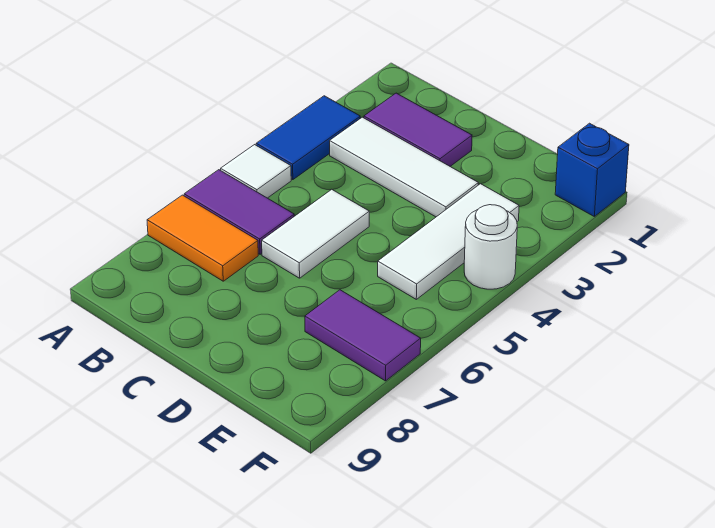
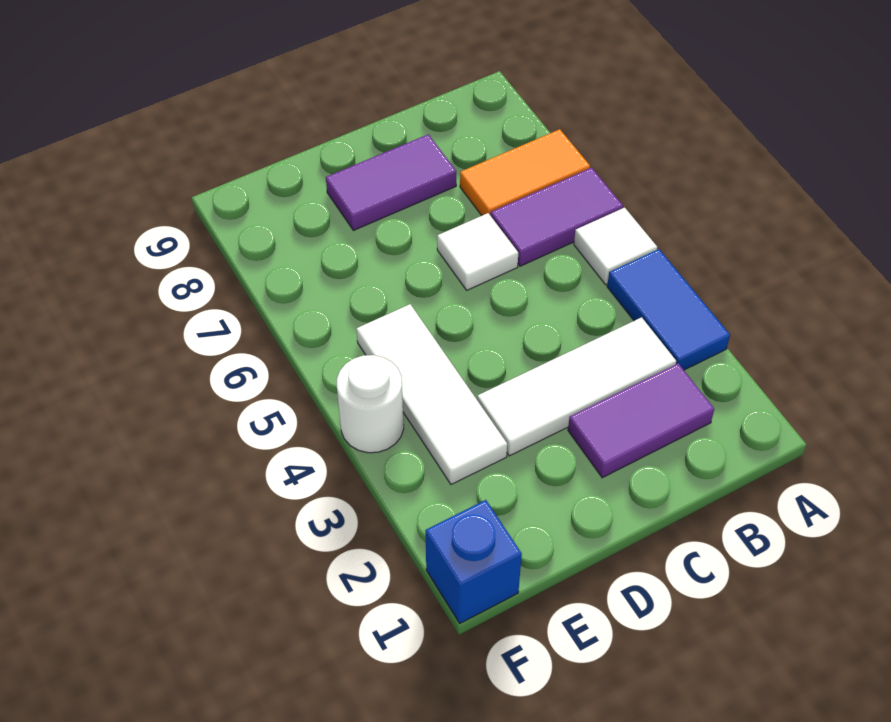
white tile C5:C6 level 1 -> white tile C6 level 1
purple tile E7:F7 level 1 -> purple tile C8:D8 level 1

